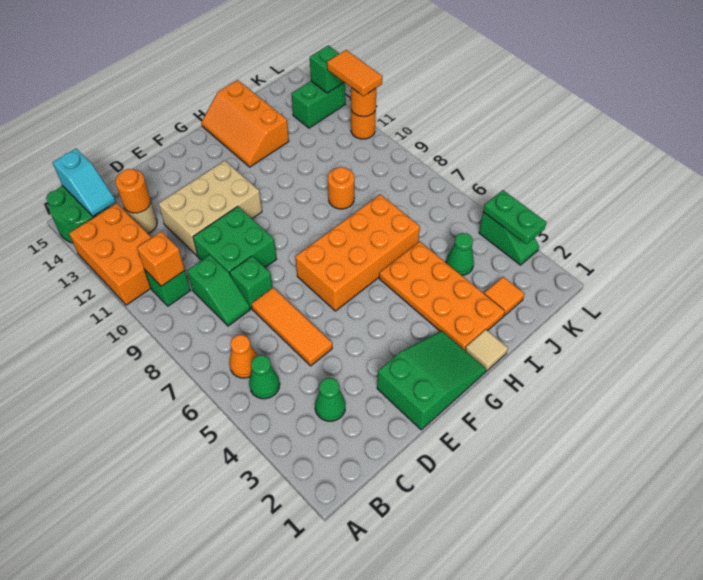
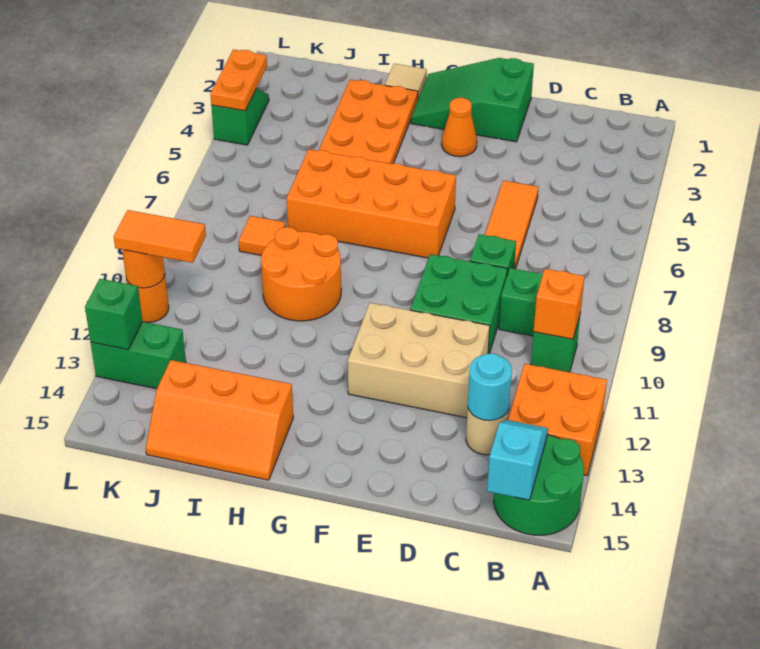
orange brick A11:B13 level 1 -> orange brick A12:B13 level 1
green cone B5 level 1 -> none
orange cone B6 level 1 -> orange cone F3 level 1
green cone C3 level 1 -> none
orange round brick C13 level 2 -> cyan round brick C13 level 2
orange slope H13:I15 level 1 top I -> orange slope H14:J15 level 1 top 14
orange round brick I9 level 1 -> orange round brick H9:I10 level 1
orange tile J2 level 1 -> orange tile J8 level 1
green cone J4 level 1 -> none
green plate L3:L4 level 2 -> orange plate L3:L4 level 2
orange tile L11:L12 level 3 -> orange tile K11:L11 level 3

